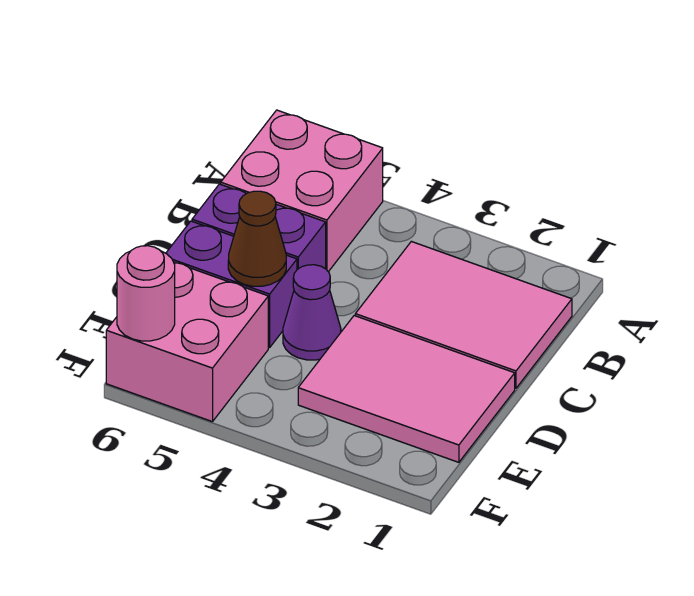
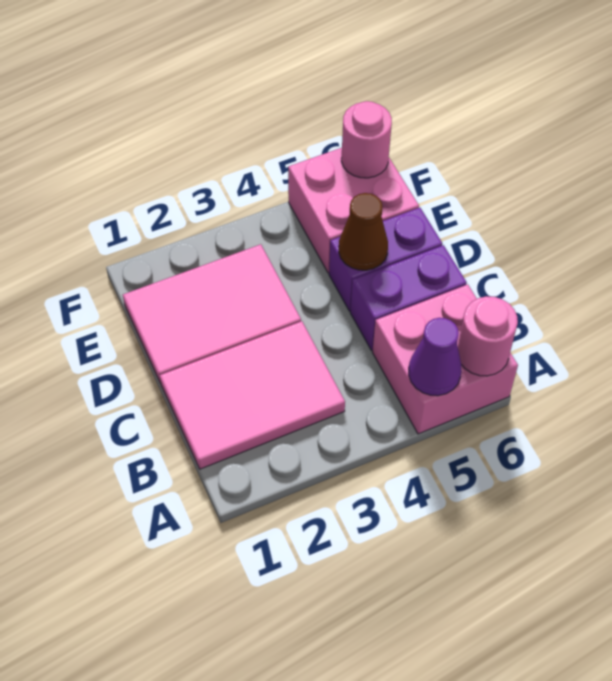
none -> pink round brick A6 level 2
purple cone D4 level 1 -> purple cone A5 level 2

